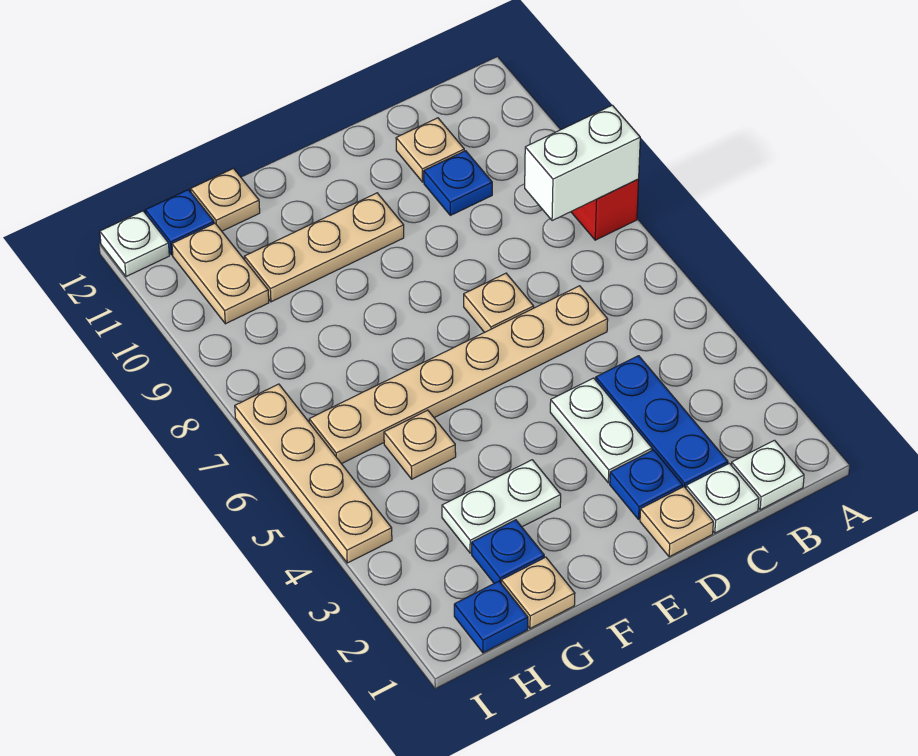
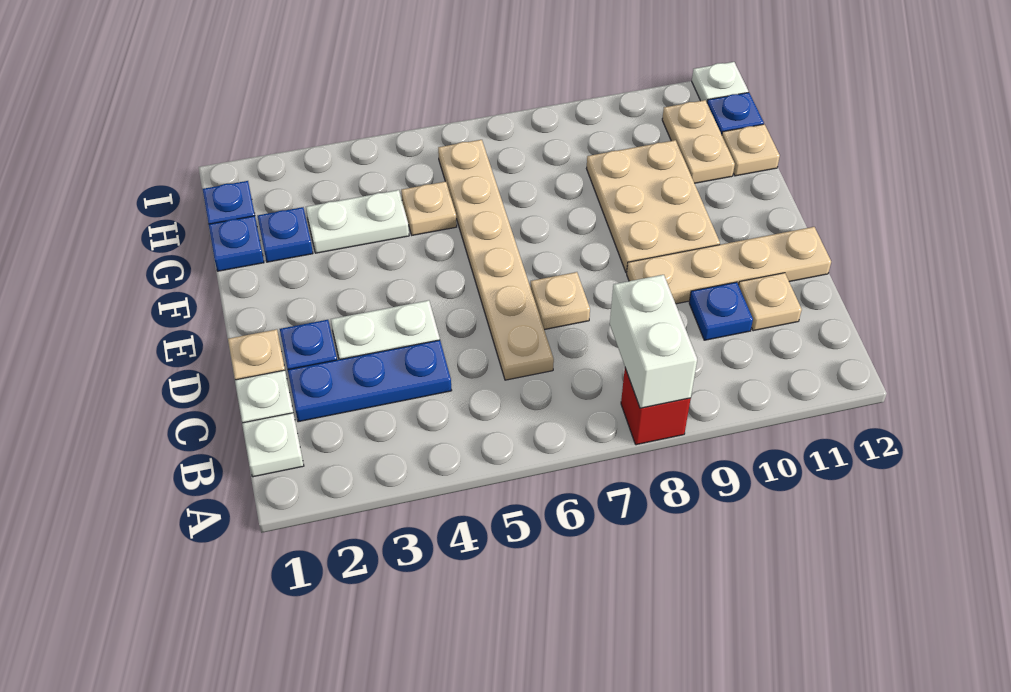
tan plate E10:G10 level 1 -> tan plate E9:G10 level 1
white plate F3:G3 level 1 -> white plate G3:G4 level 1
tan plate G1 level 1 -> blue plate G1 level 1
tan plate H10:H11 level 1 -> tan plate G11:H11 level 1
tan plate I4:I7 level 1 -> tan plate D9:D12 level 1

